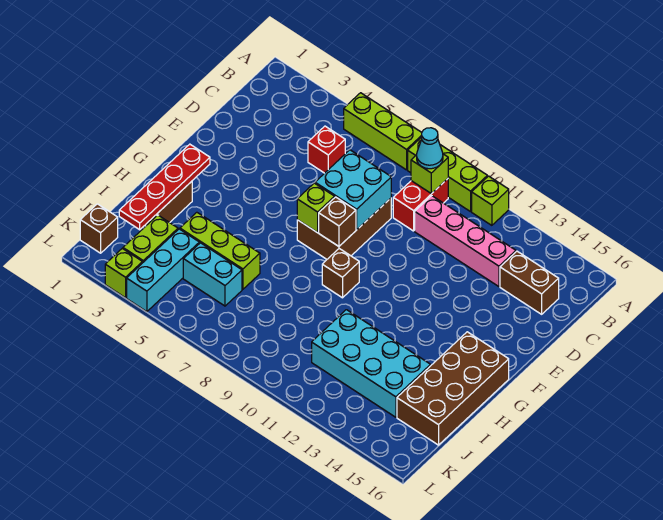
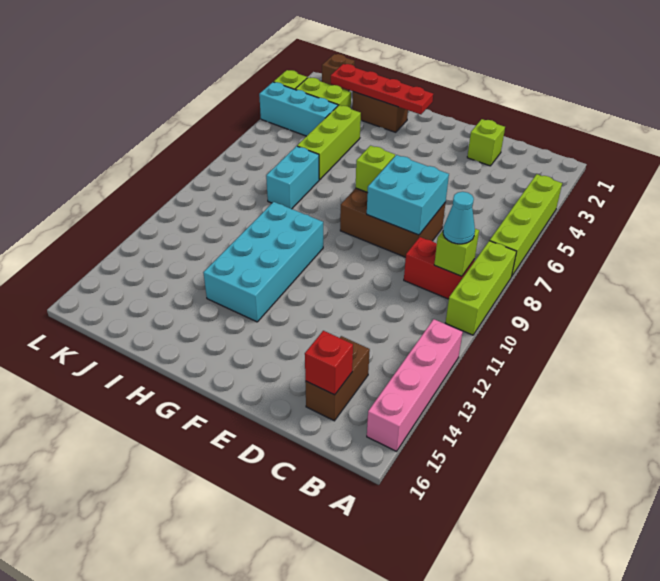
lime brick A5:A7 level 1 -> lime brick A4:A7 level 1
lime brick A11 level 1 -> lime brick D2 level 1
red brick C5 level 1 -> red brick C15 level 2
pink brick C10:C13 level 1 -> pink brick A12:A15 level 1
brown brick F8 level 2 -> none
brown brick G9 level 1 -> none
brown brick G15:J16 level 1 -> none
cyan brick I11:J14 level 1 -> cyan brick G10:H13 level 1
cyan brick J5:J6 level 1 -> cyan brick I7:I8 level 1

